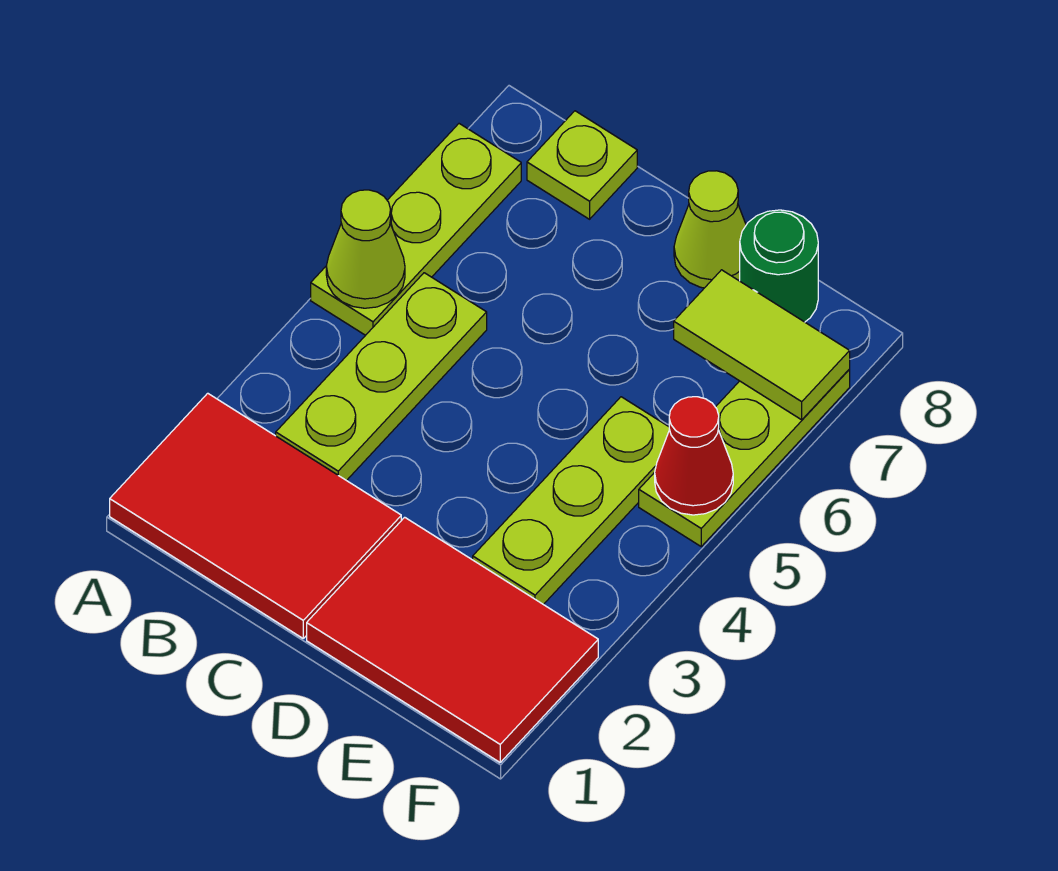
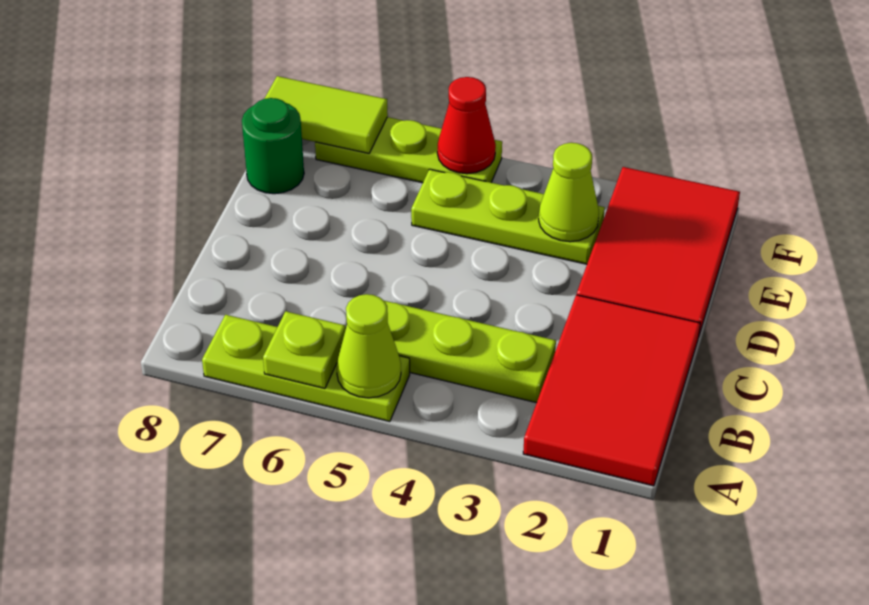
lime plate B8 level 1 -> lime plate A6 level 2
lime cone D8 level 1 -> lime cone E3 level 2
lime tile E7:F7 level 2 -> lime tile F7:F8 level 2

